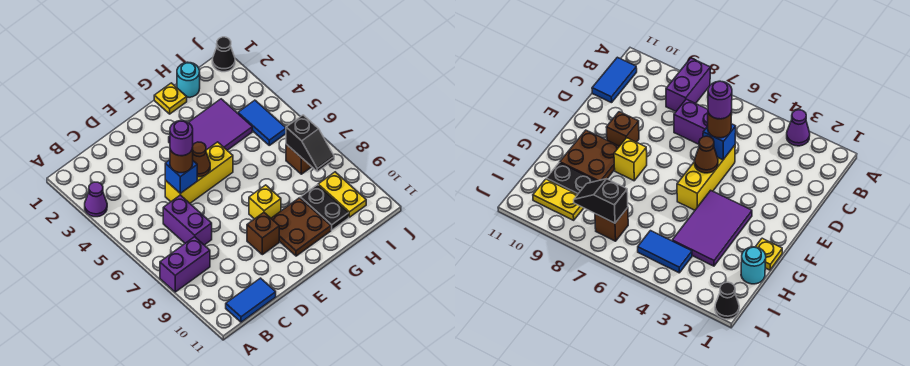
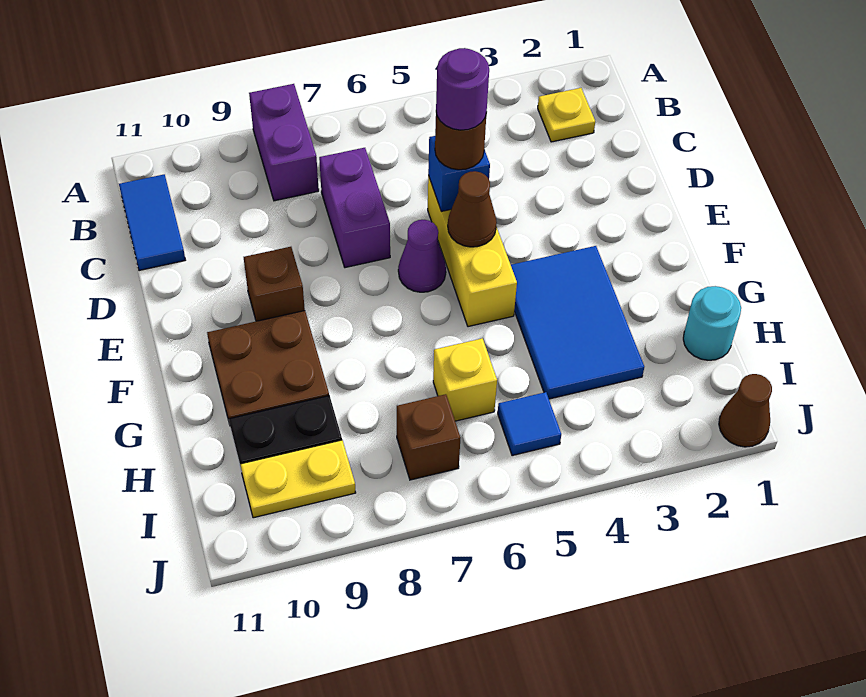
purple cone A3 level 1 -> purple cone E6 level 1
purple brick C6:C7 level 1 -> purple brick C7:D7 level 1
purple tile F3:H4 level 1 -> blue tile F3:H4 level 1
yellow brick F8 level 1 -> yellow brick H6 level 1
yellow plate G1 level 1 -> yellow plate B2 level 1
blue tile I4:I5 level 1 -> blue tile I5 level 1
black slope I7:I8 level 2 top 7 -> none
black cone J1 level 1 -> brown cone J1 level 1

